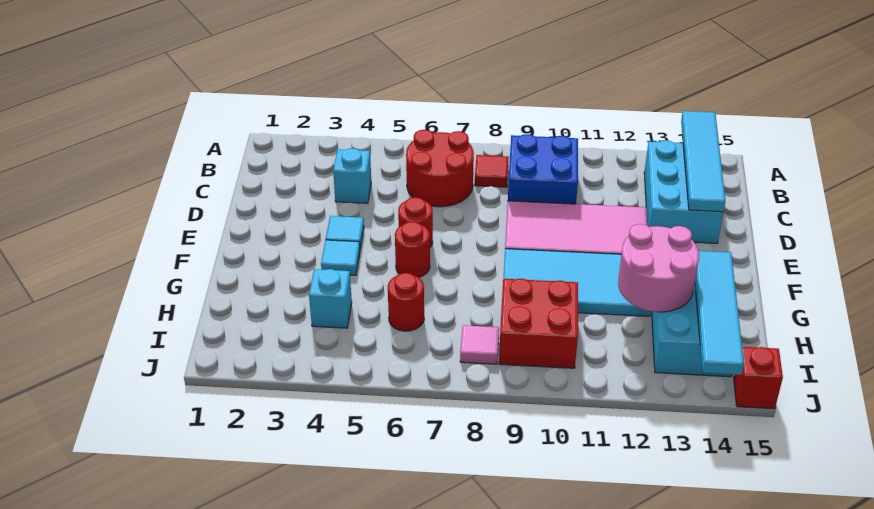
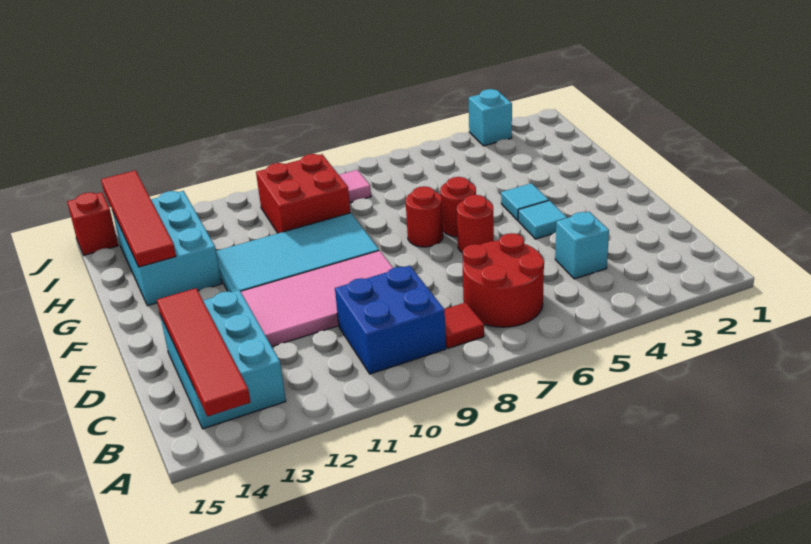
cyan tile A14:D14 level 2 -> red tile A14:D14 level 2
pink round brick G12:H13 level 2 -> none
cyan tile G14:J14 level 2 -> red tile G14:J14 level 2
cyan brick H4 level 1 -> cyan brick J3 level 1
red round brick H6 level 1 -> red round brick F7 level 1

